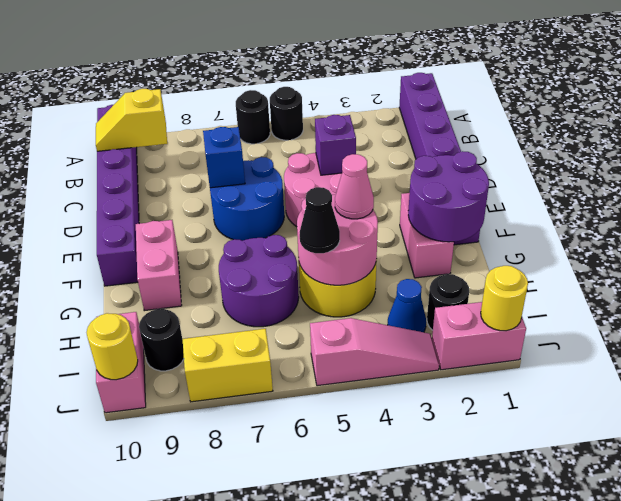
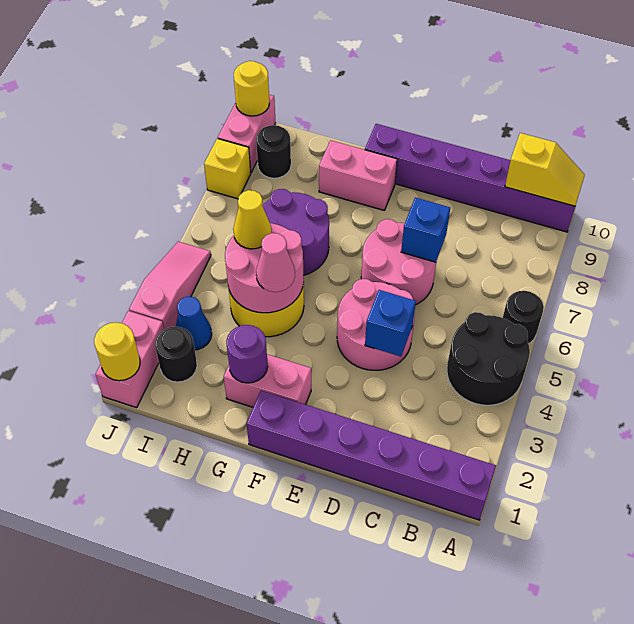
black round brick A5 level 1 -> black round brick A4:B5 level 1
yellow slope B9:B10 level 2 top 9 -> yellow slope A10:B10 level 2 top B
purple brick D4 level 2 -> blue brick D4 level 2
blue round brick D6:E7 level 1 -> pink round brick D6:E7 level 1
purple round brick F1:G2 level 2 -> purple round brick G2 level 2
black cone H5 level 3 -> yellow cone H5 level 3
pink brick I10:J10 level 1 -> pink brick J9:J10 level 1
pink slope J3:J5 level 1 top 5 -> pink slope J3:J5 level 1 top 3
yellow brick J7:J8 level 1 -> yellow brick J8 level 1

